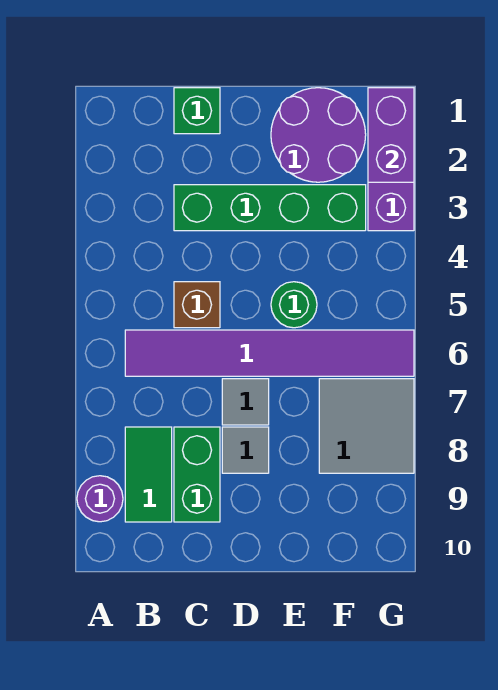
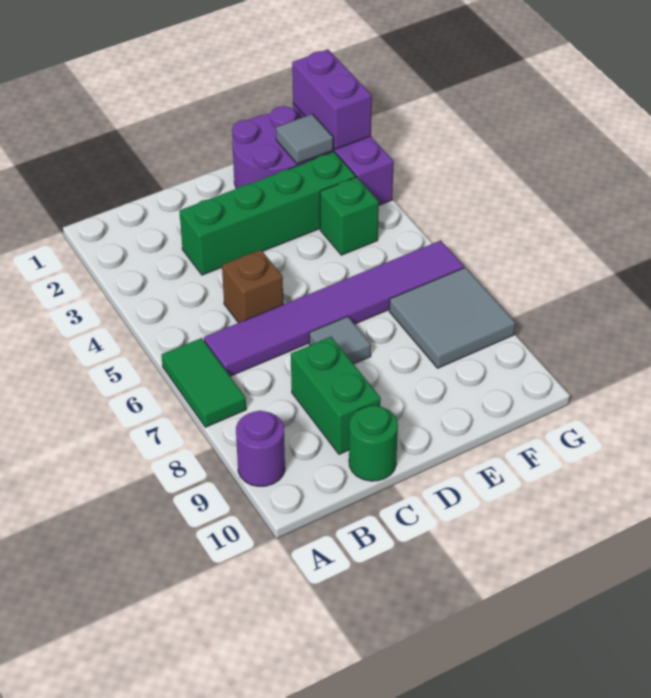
green tile B8:B9 level 1 -> green tile A6:A7 level 1
green brick C1 level 1 -> green brick F4 level 1
grey tile D8 level 1 -> grey tile F2 level 2
green round brick E5 level 1 -> green round brick C10 level 1

